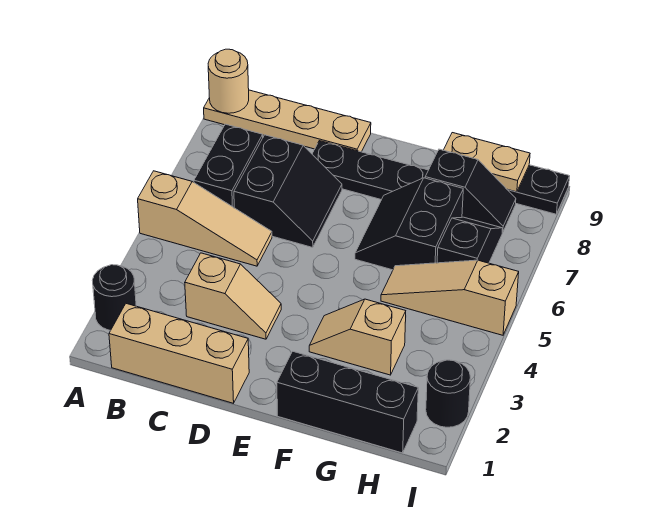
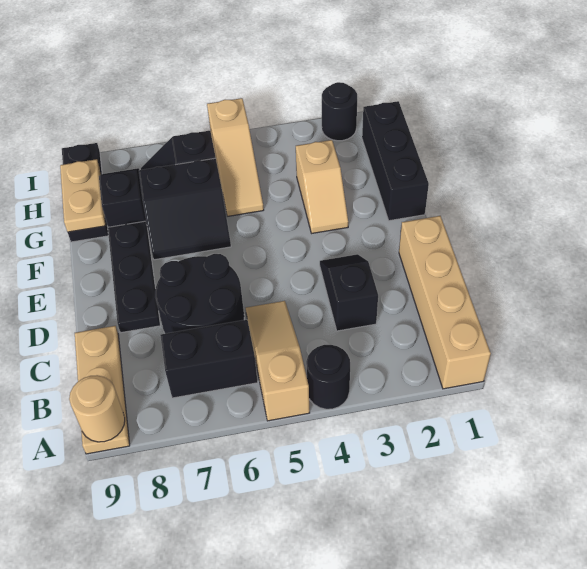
black round brick A2 level 1 -> black round brick A4 level 1
tan plate A9:D9 level 1 -> tan plate A9:C9 level 1
tan brick B1:D1 level 1 -> tan brick A1:D1 level 1
tan slope C3:D3 level 1 top C -> black slope C3:D3 level 1 top C
black slope C6:D7 level 1 top C -> black round brick C6:D7 level 1

